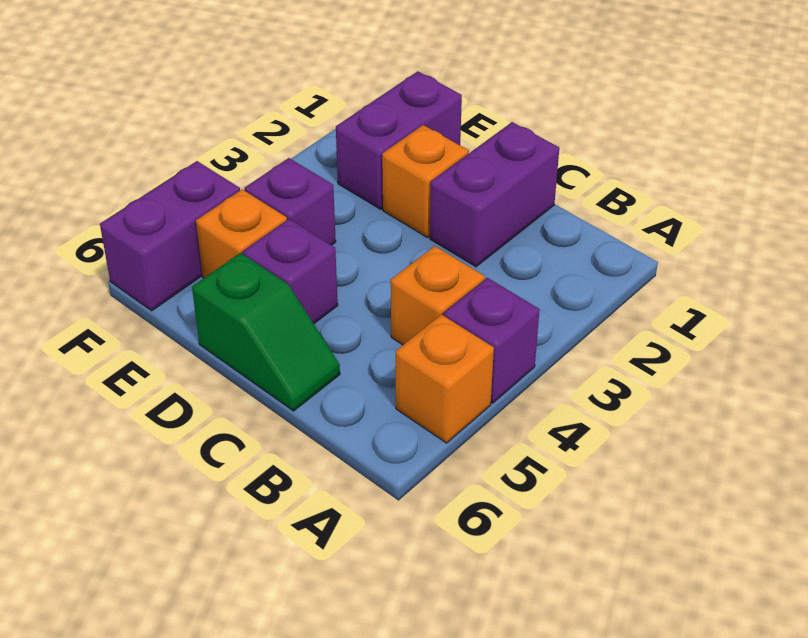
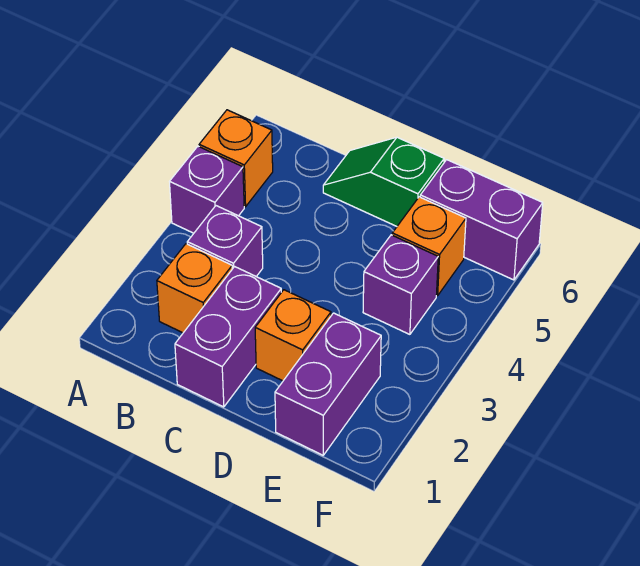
orange brick B4 level 1 -> orange brick B2 level 1
purple brick D5 level 1 -> purple brick B3 level 1
purple brick F5:F6 level 1 -> purple brick E6:F6 level 1

